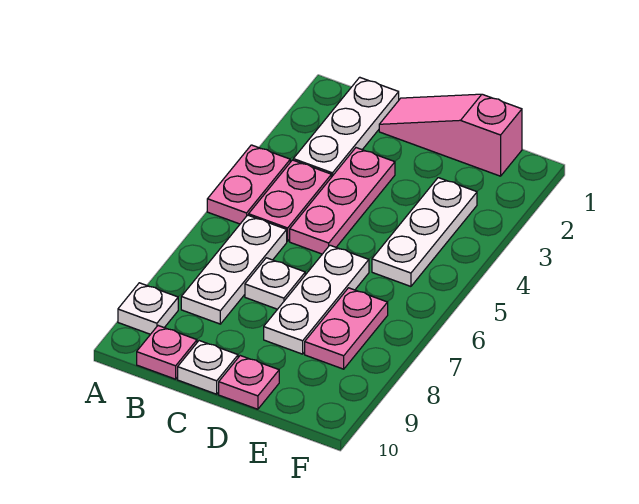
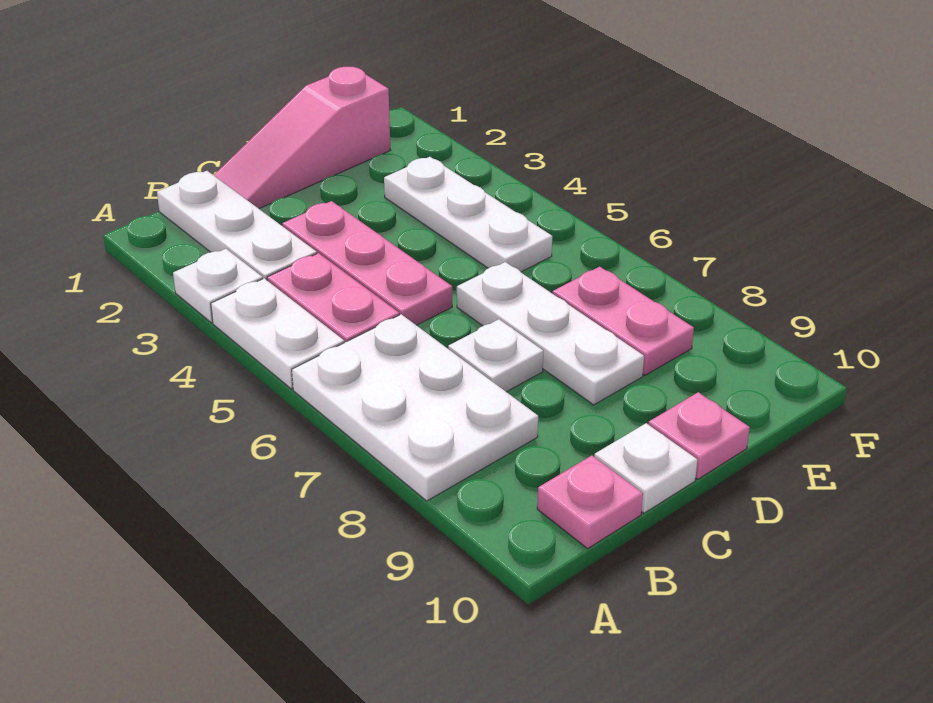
pink plate A4:A5 level 1 -> white plate A4:A5 level 1
white plate A9 level 1 -> white plate A3 level 1
white plate B6:B8 level 1 -> white plate A6:B8 level 1

